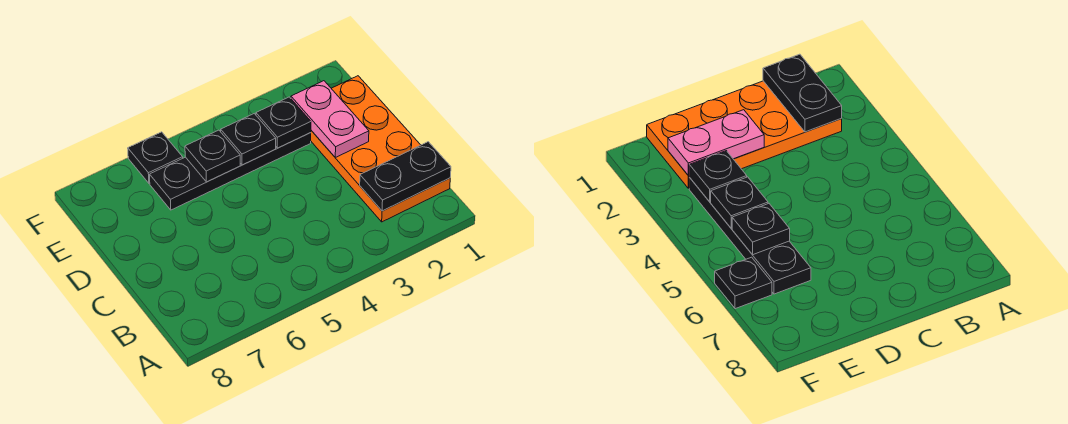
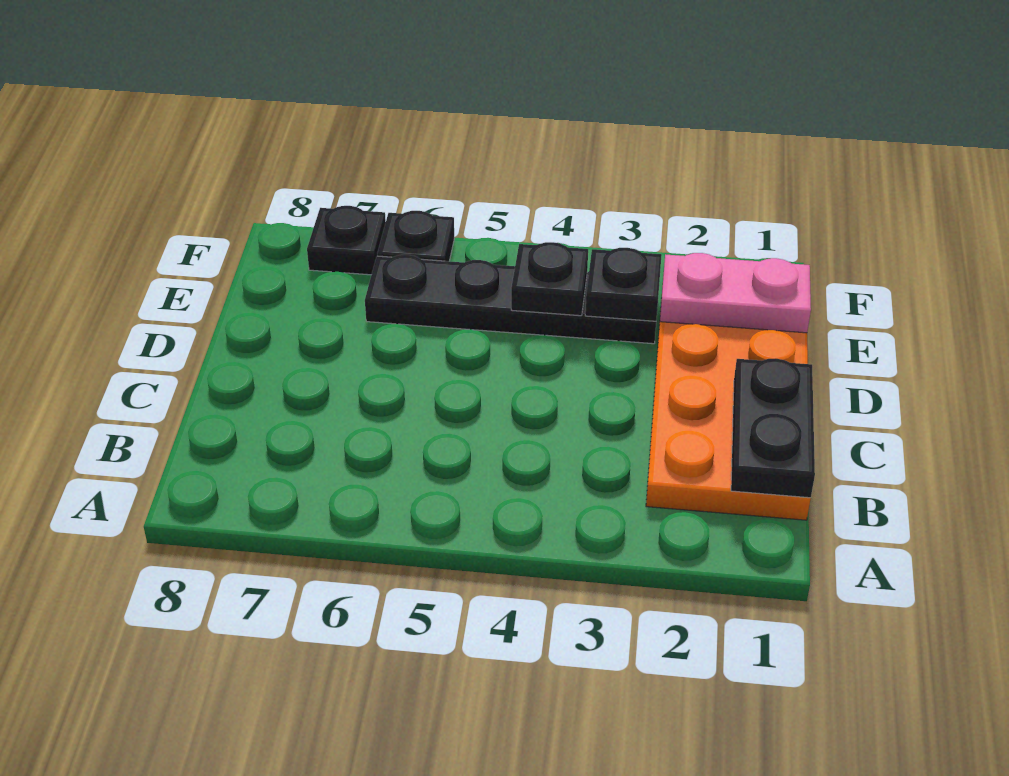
black plate B1:B2 level 2 -> black plate B1:C1 level 2
pink plate D2:E2 level 2 -> pink plate E1:E2 level 2
black plate E5 level 2 -> black plate F7 level 1

